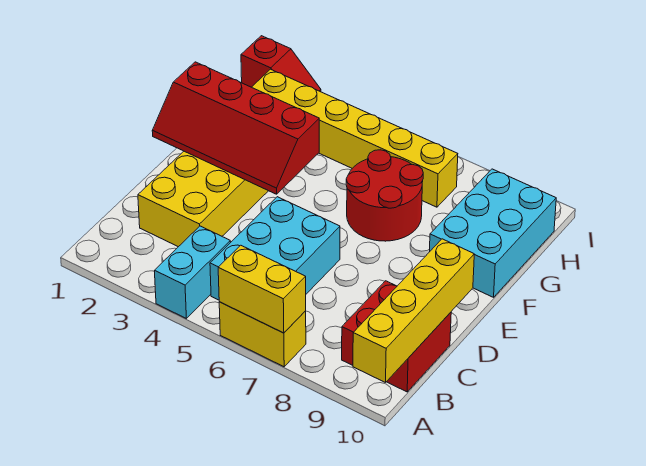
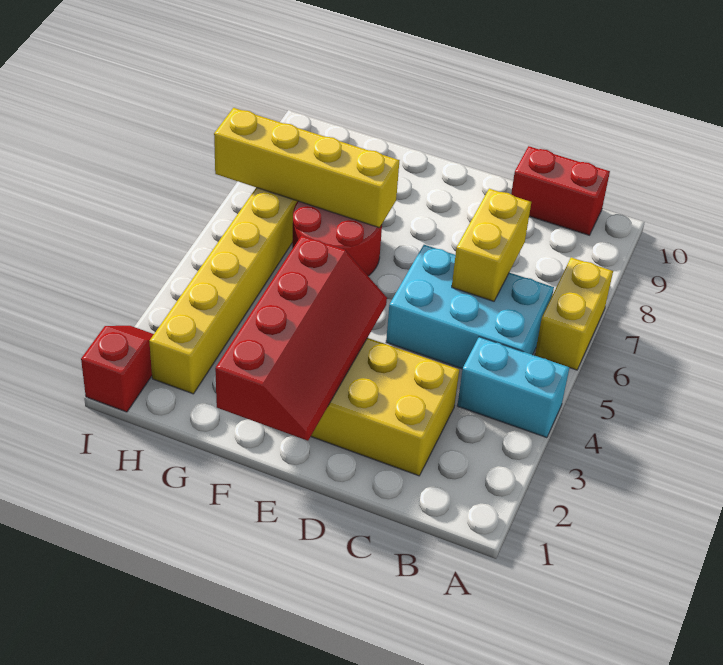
yellow brick A6:A7 level 2 -> yellow brick C6:C7 level 2
yellow brick A10:D10 level 2 -> yellow brick F7:I7 level 2
red brick B9:C10 level 1 -> red brick B10:C10 level 1
cyan brick F9:H10 level 1 -> none

